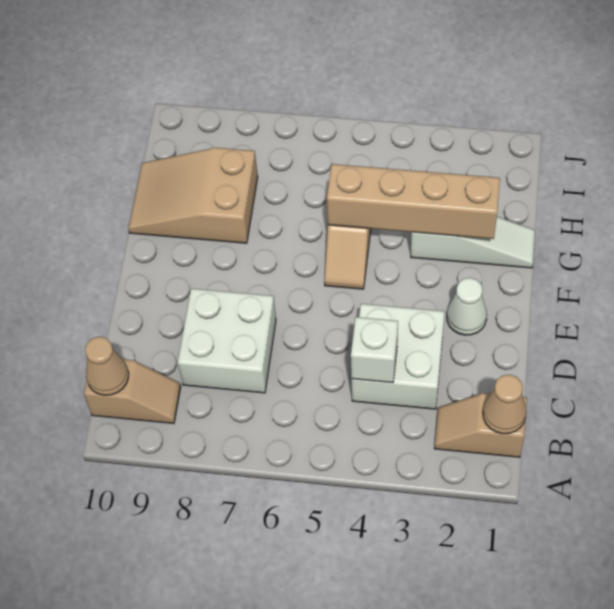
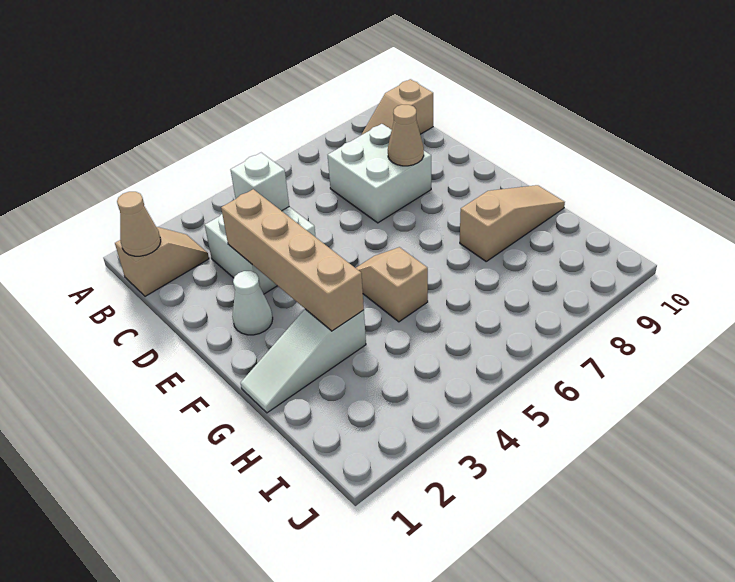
tan cone B10 level 2 -> tan cone D8 level 2
tan brick G2:G5 level 2 -> tan brick D3:G3 level 2
tan slope G8:H10 level 1 top 8 -> tan slope G8:G10 level 1 top 8

